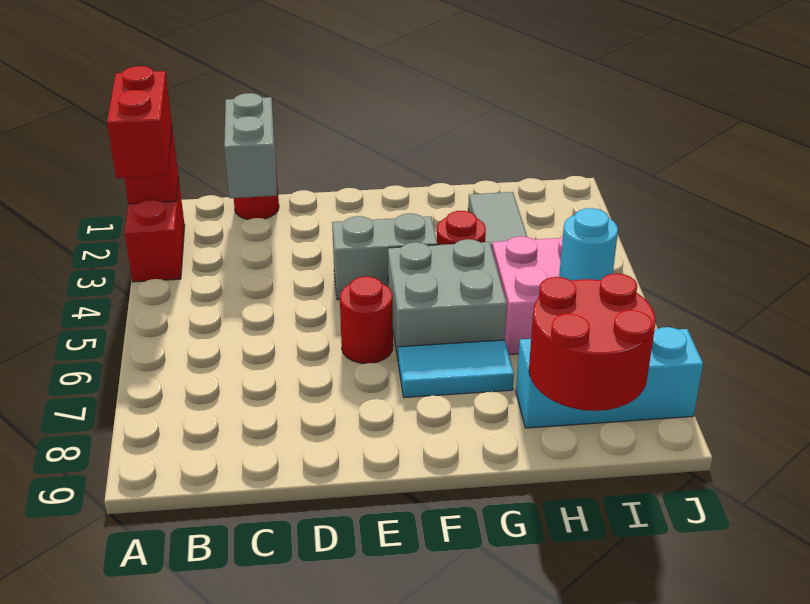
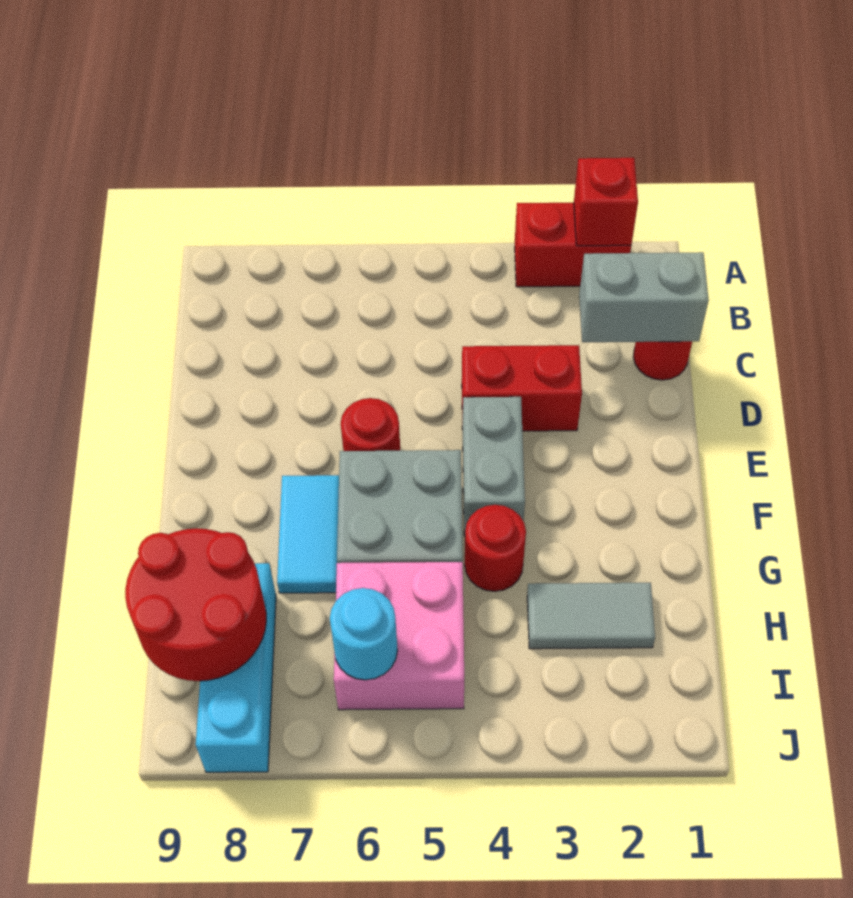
red brick A2:A3 level 3 -> red brick D3:D4 level 1

